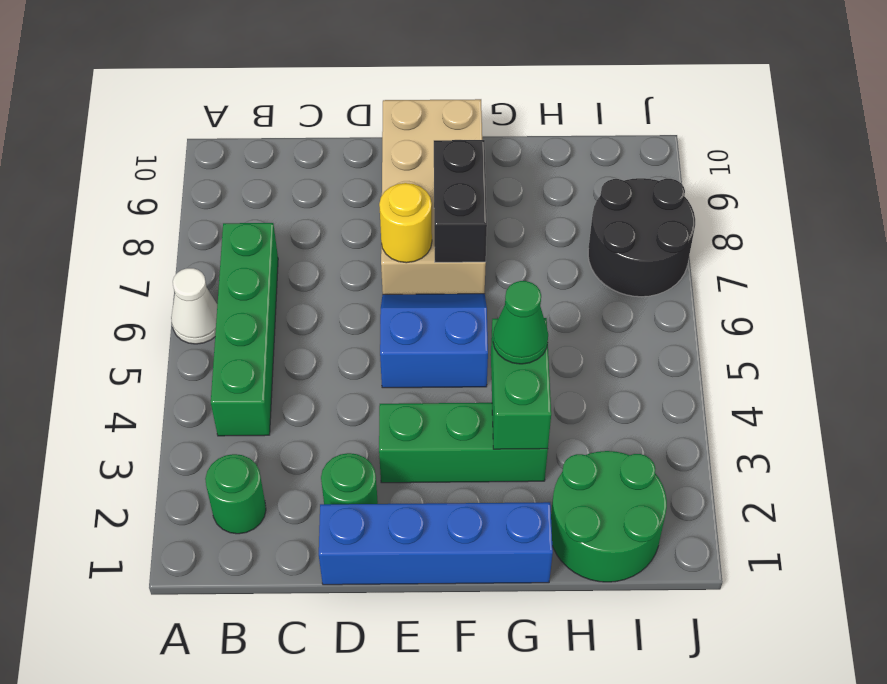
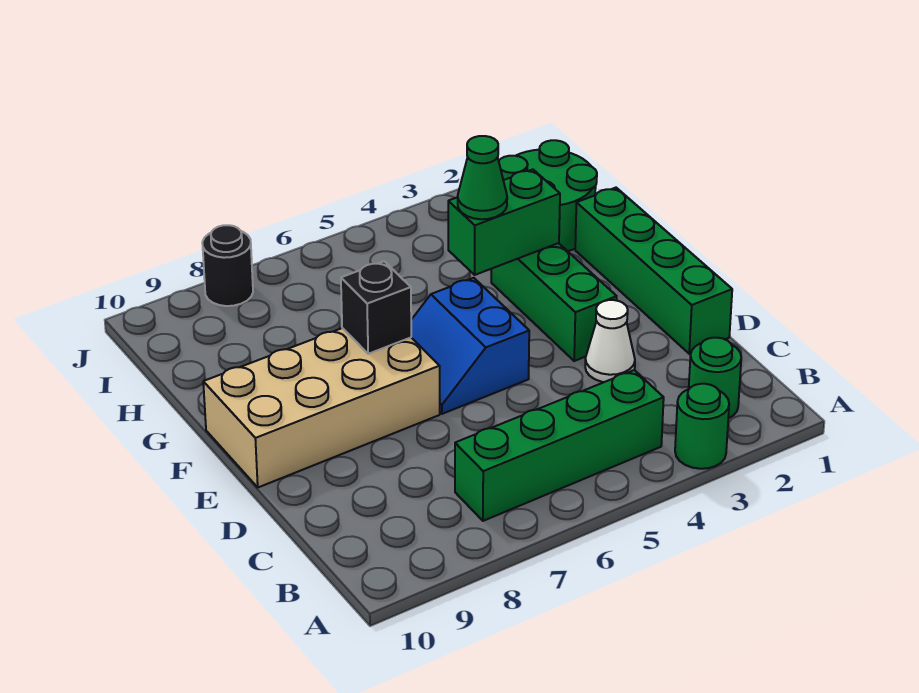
white cone A6 level 1 -> white cone D3 level 1
blue brick D1:G1 level 1 -> green brick D1:G1 level 1
green round brick D2 level 1 -> green round brick A3 level 1
yellow round brick E7 level 2 -> none
black brick F7:F8 level 2 -> black brick F7 level 2
black round brick I7:J8 level 1 -> black round brick J8 level 1

